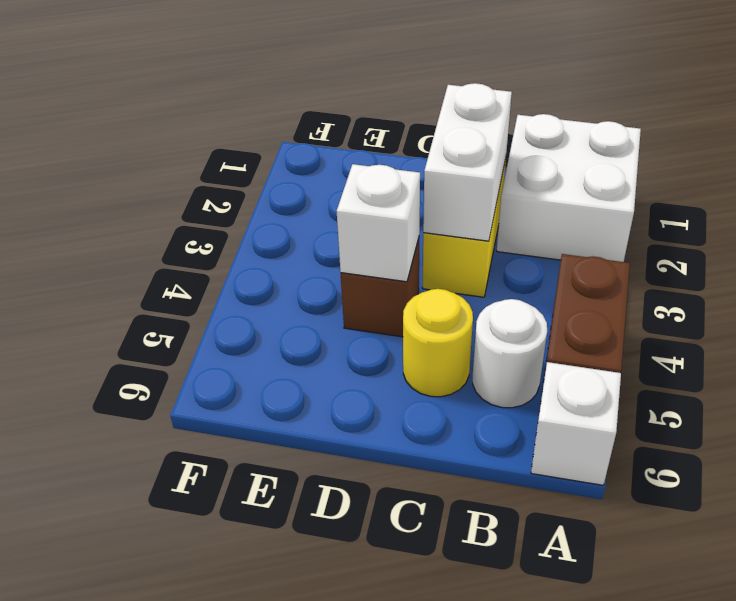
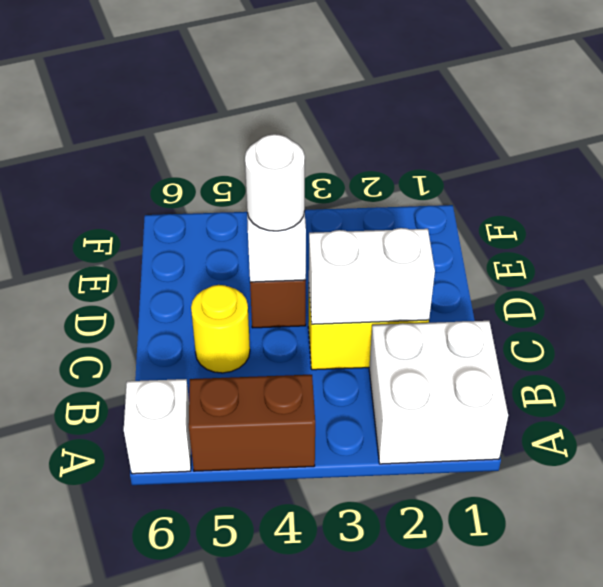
white round brick B5 level 1 -> white round brick D4 level 3

